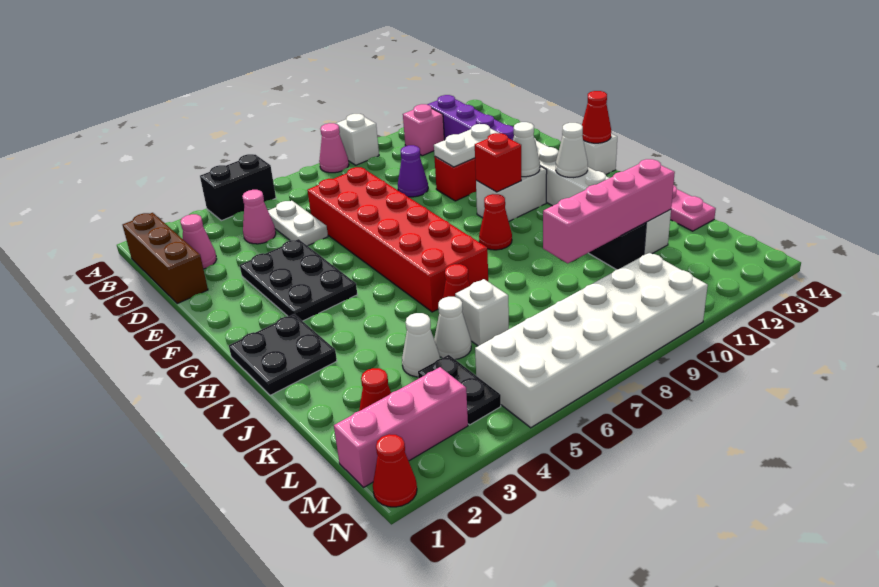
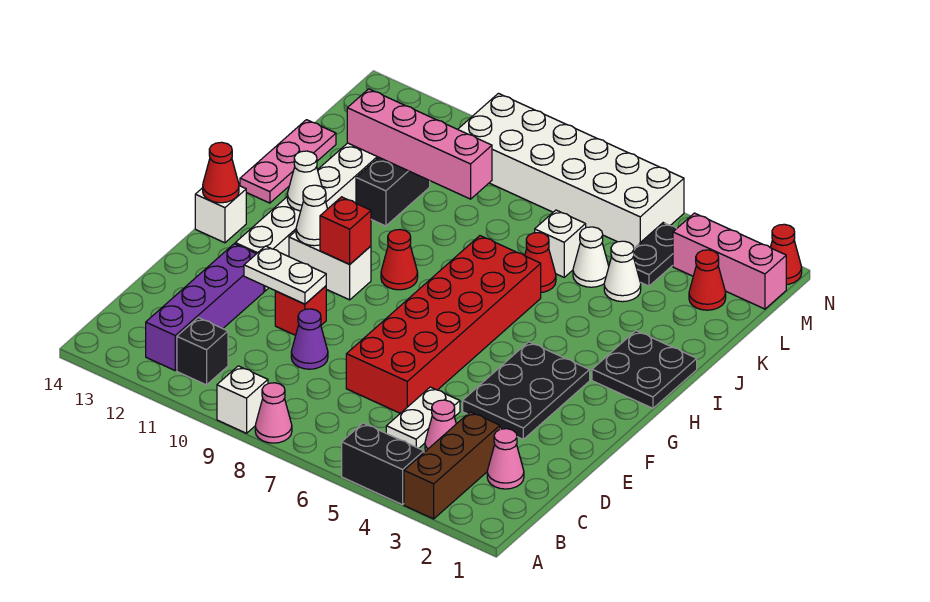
brown brick B1:D1 level 1 -> brown brick A3:C3 level 1
pink brick B11 level 1 -> black brick B11 level 1

